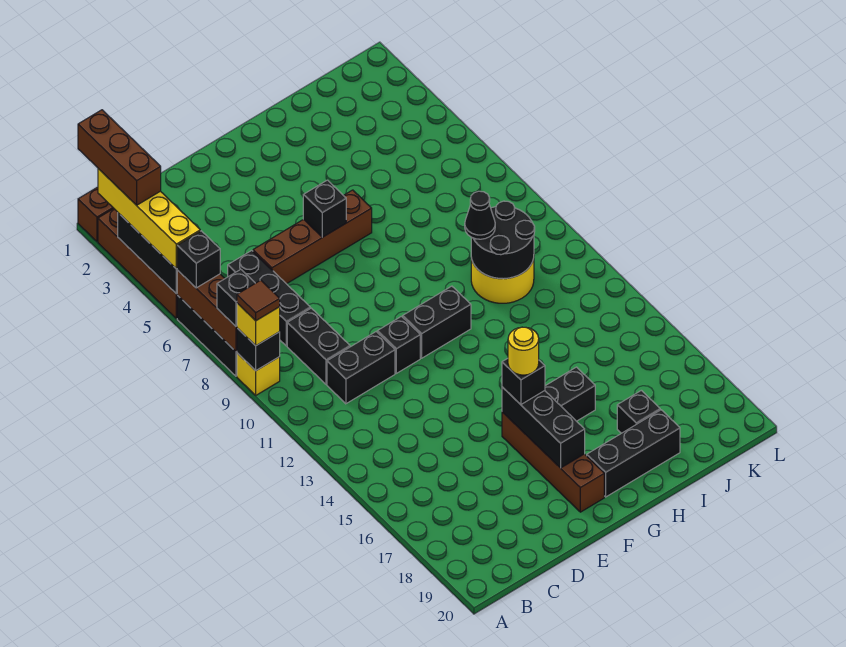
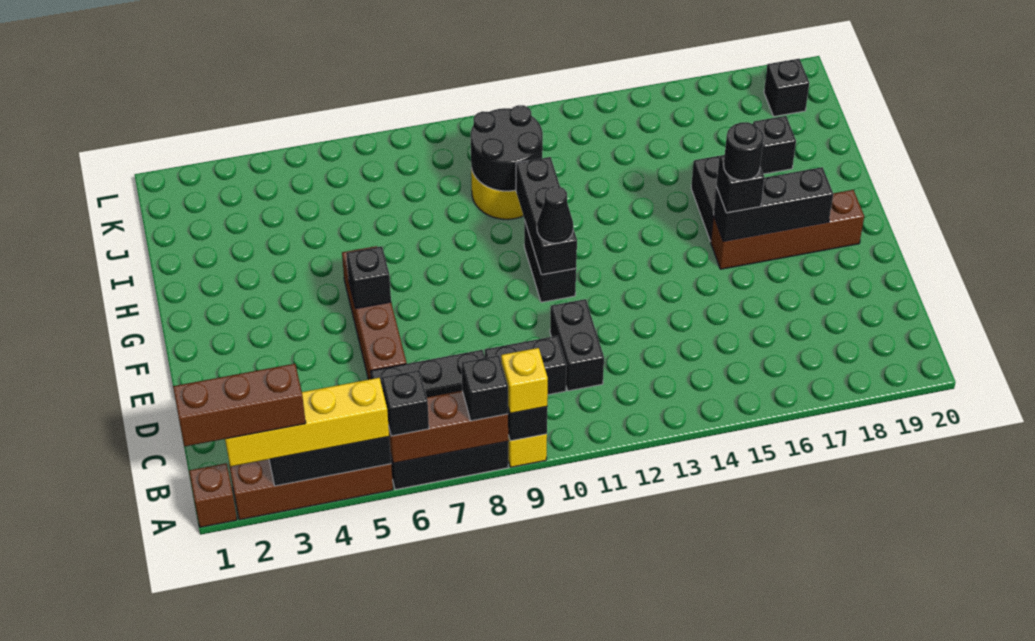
brown tile A9 level 4 -> none
black brick E11 level 1 -> black brick K19 level 1
yellow round brick F16 level 4 -> black round brick F16 level 4
black brick G19:I19 level 1 -> black brick F11:H11 level 2
black cone I10 level 3 -> black cone F11 level 3

